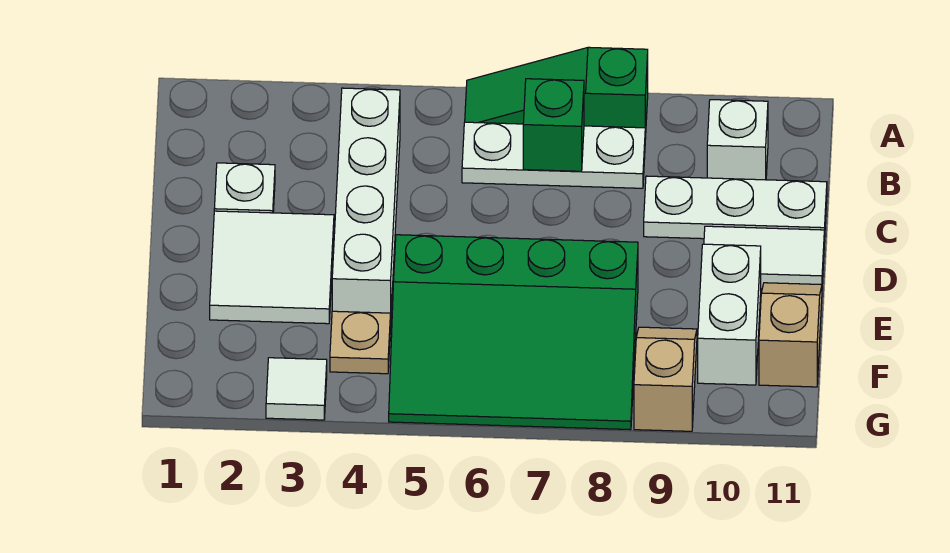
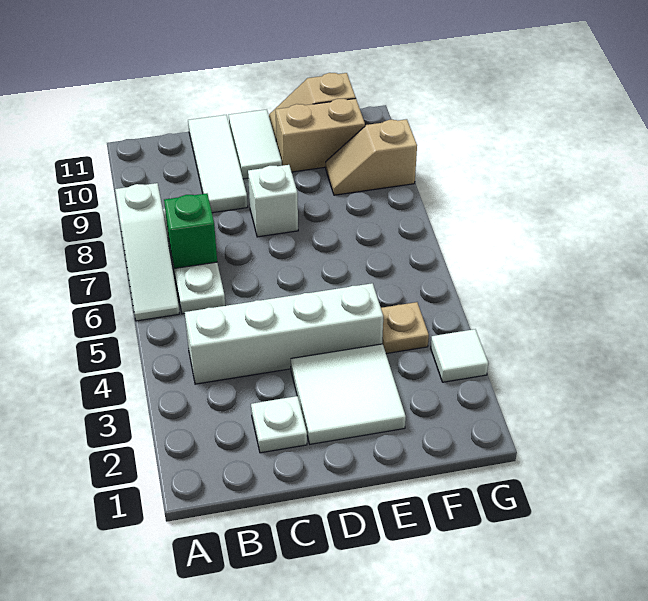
green slope A6:A8 level 1 top 8 -> white slope A6:A8 level 1 top 8
white brick B10 level 1 -> white brick D8 level 1
white plate C9:C11 level 1 -> white tile C9:C11 level 1
green slope E5:G8 level 1 top E -> none
white brick E10:F10 level 1 -> tan brick E10:F10 level 1

